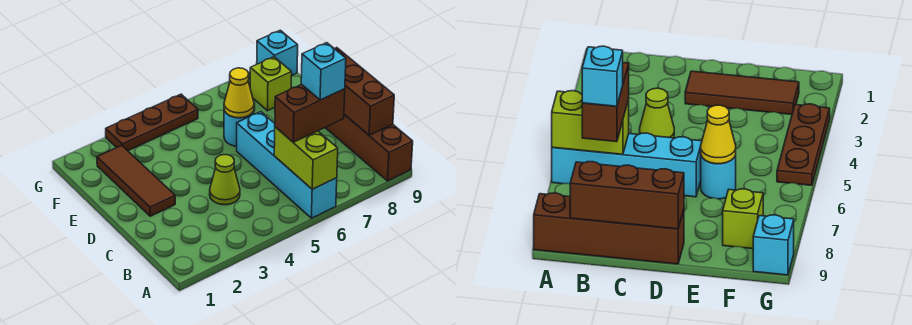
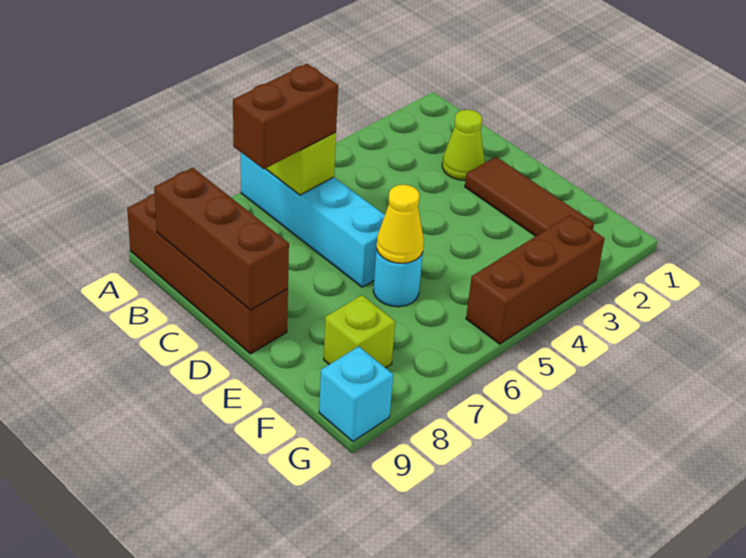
cyan brick B7 level 4 -> none
lime cone C4 level 1 -> lime cone C2 level 1
brown plate G3:G5 level 1 -> brown brick G3:G5 level 1

